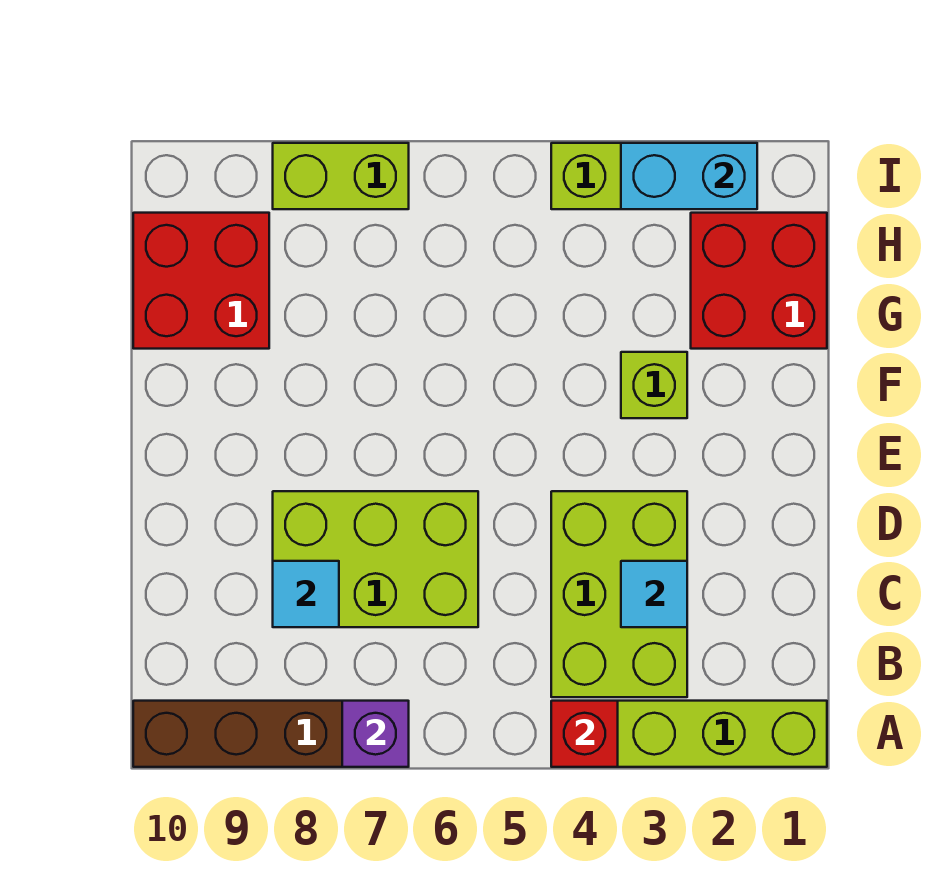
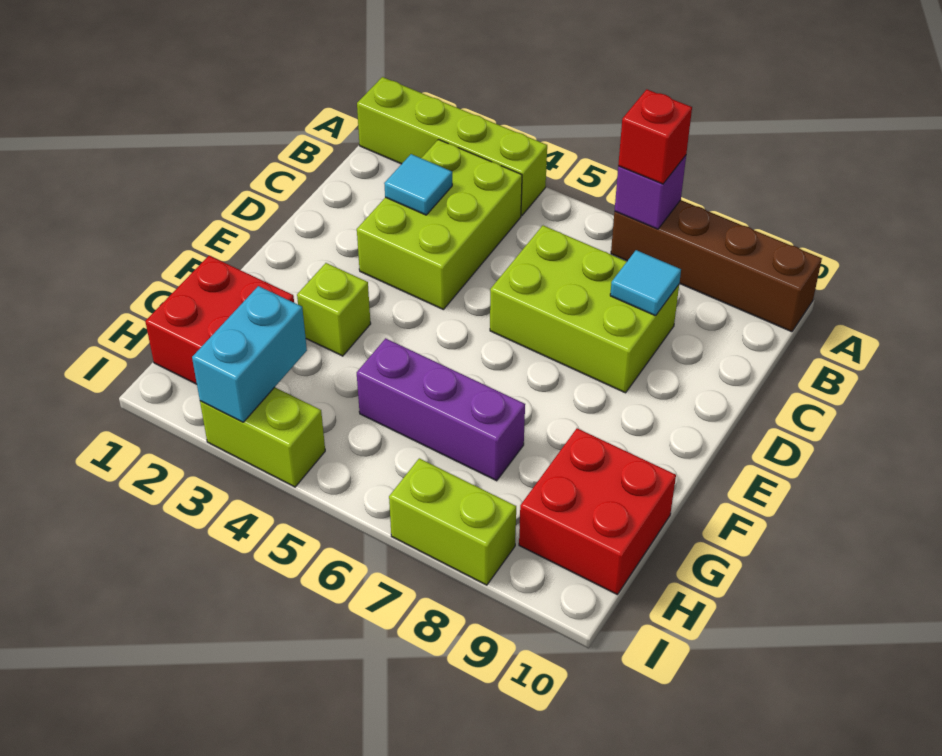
red brick A4 level 2 -> red brick A7 level 3
none -> purple brick G5:G7 level 1
cyan brick I2:I3 level 2 -> cyan brick H3:I3 level 2

